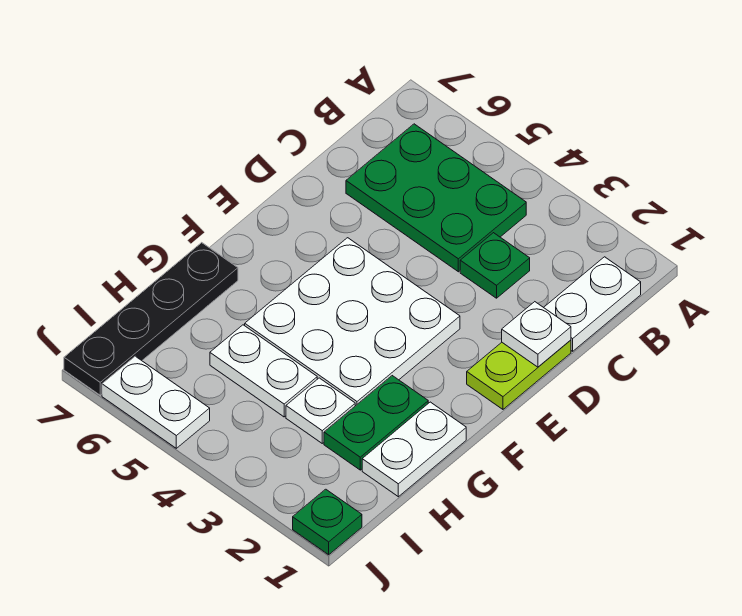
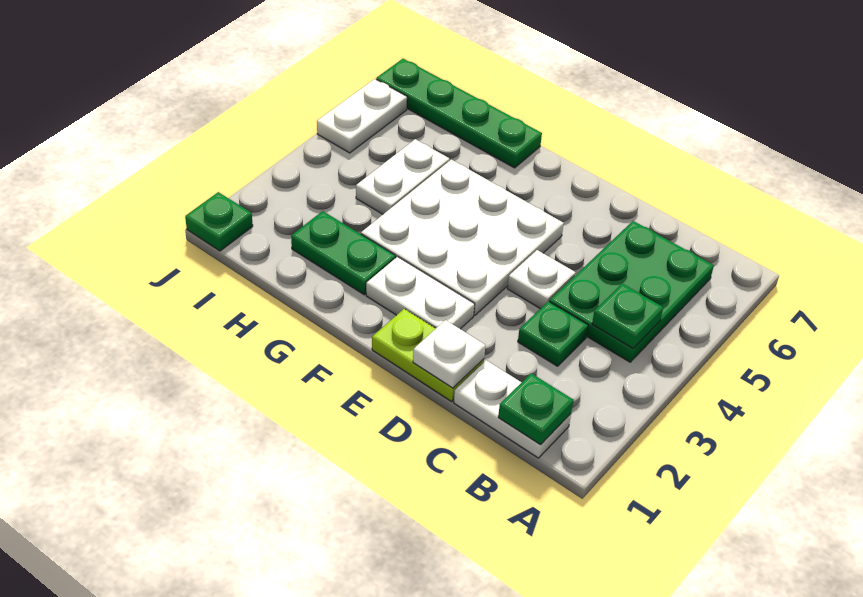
none -> green plate B1 level 2
none -> green plate B4 level 2
white plate G1:H1 level 1 -> white plate E2:F2 level 1
black plate G7:J7 level 1 -> green plate G7:J7 level 1
white plate H3 level 1 -> white plate D4 level 1

